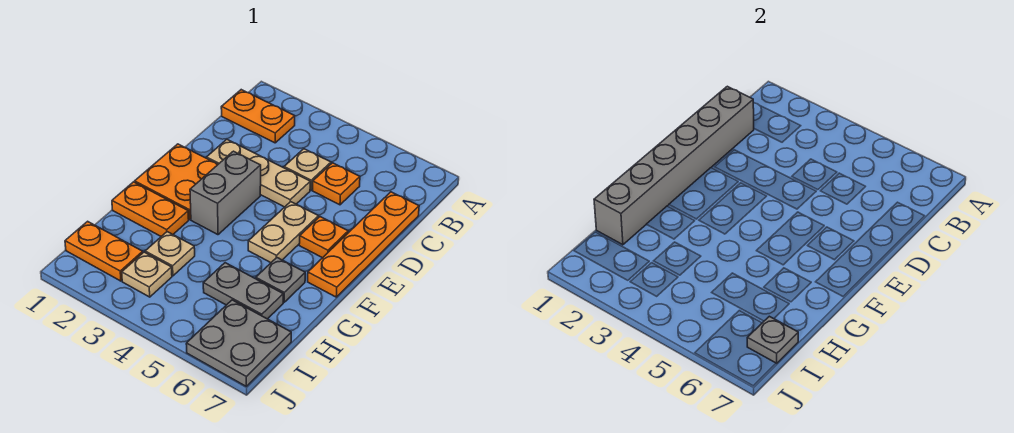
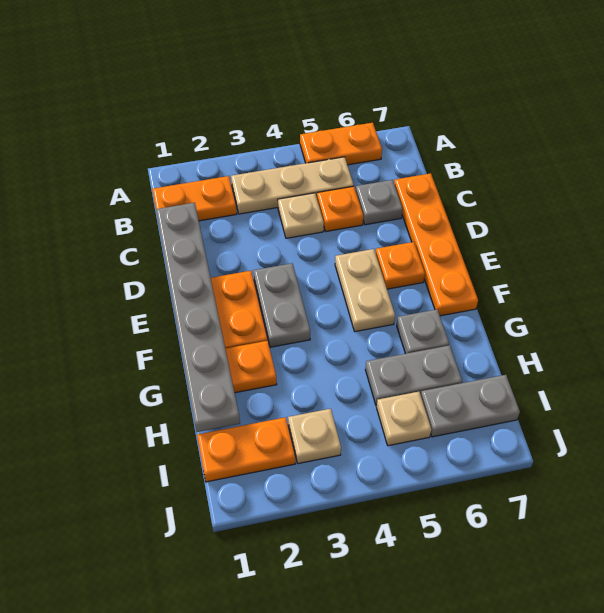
none -> orange plate A5:A6 level 1
grey brick C1:H1 level 2 -> grey plate C1:H1 level 2
tan plate D2:D4 level 1 -> tan plate B3:B5 level 1
grey brick E3:F3 level 1 -> grey plate E3:F3 level 1
tan plate H3 level 1 -> tan plate I5 level 1
grey plate I6:J7 level 1 -> grey plate I6:I7 level 1
grey plate I7 level 2 -> grey plate C6 level 1

